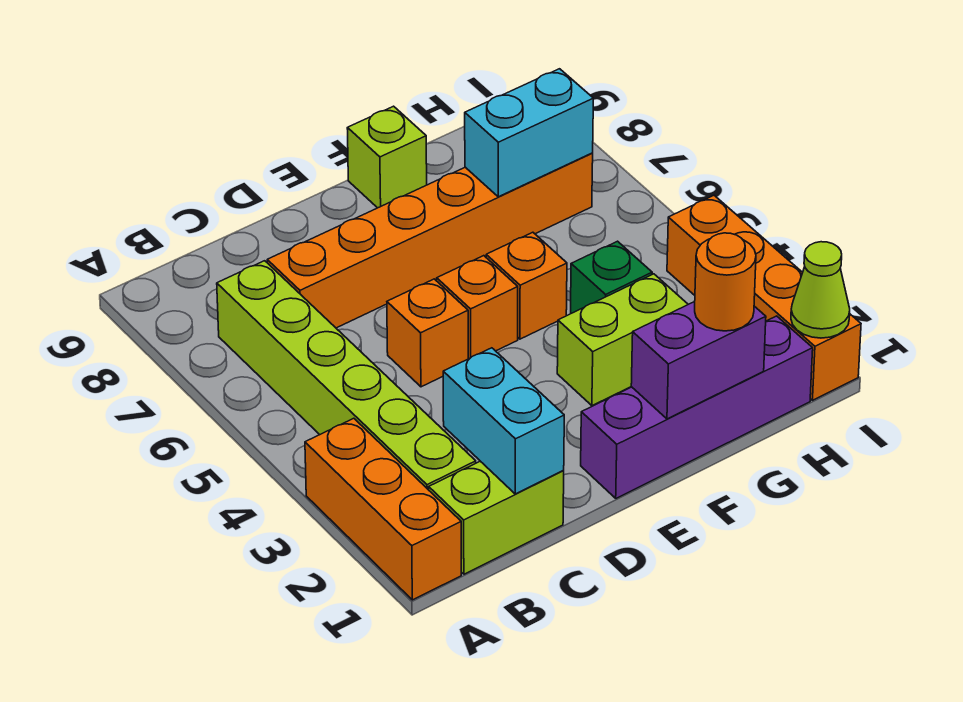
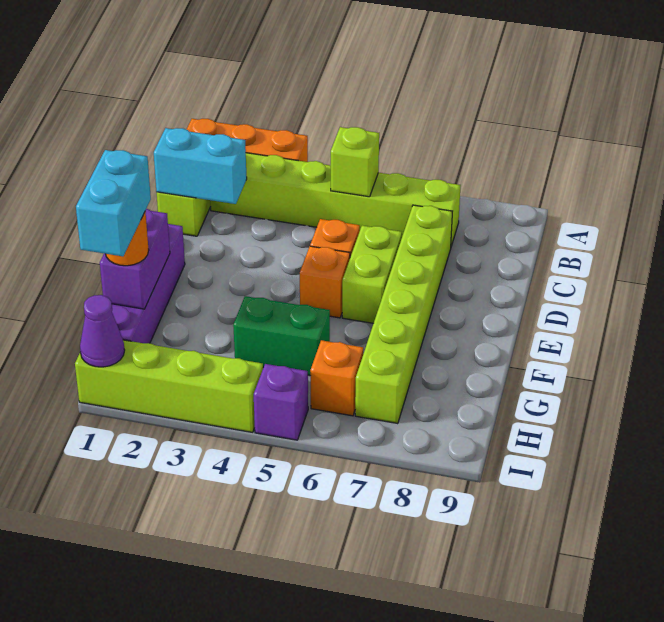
orange brick C7:H7 level 1 -> lime brick C7:H7 level 1
lime brick F3:G3 level 1 -> lime brick D6:E6 level 1
orange brick F5 level 1 -> orange brick H6 level 1
lime brick F9 level 1 -> lime brick B5 level 2
green brick G4 level 1 -> green brick G4:G5 level 1
cyan brick G7:H7 level 2 -> cyan brick G1:H1 level 4
orange brick I1:I4 level 1 -> lime brick I1:I4 level 1
lime cone I1 level 2 -> purple cone I1 level 2
none -> purple brick I5 level 1

